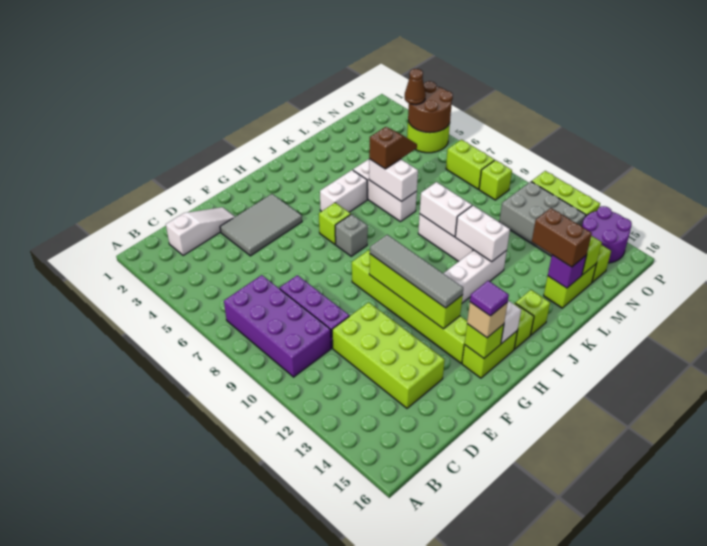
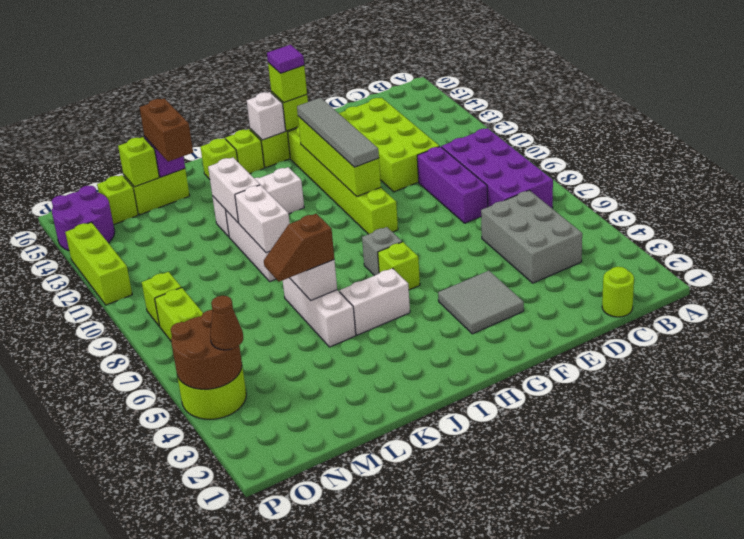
none -> lime round brick C1 level 1
white slope C2:E2 level 1 top C -> none
grey tile E3:G4 level 1 -> grey tile F3:G4 level 1
tan brick G15 level 3 -> lime brick G15 level 3
grey brick N11:O13 level 1 -> grey brick C4:D6 level 1

